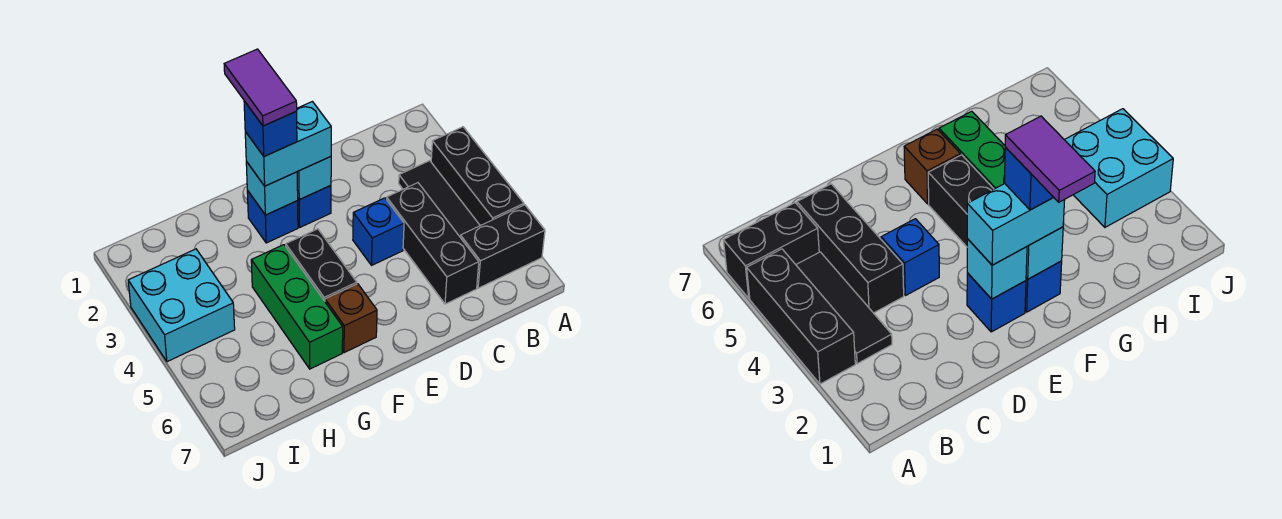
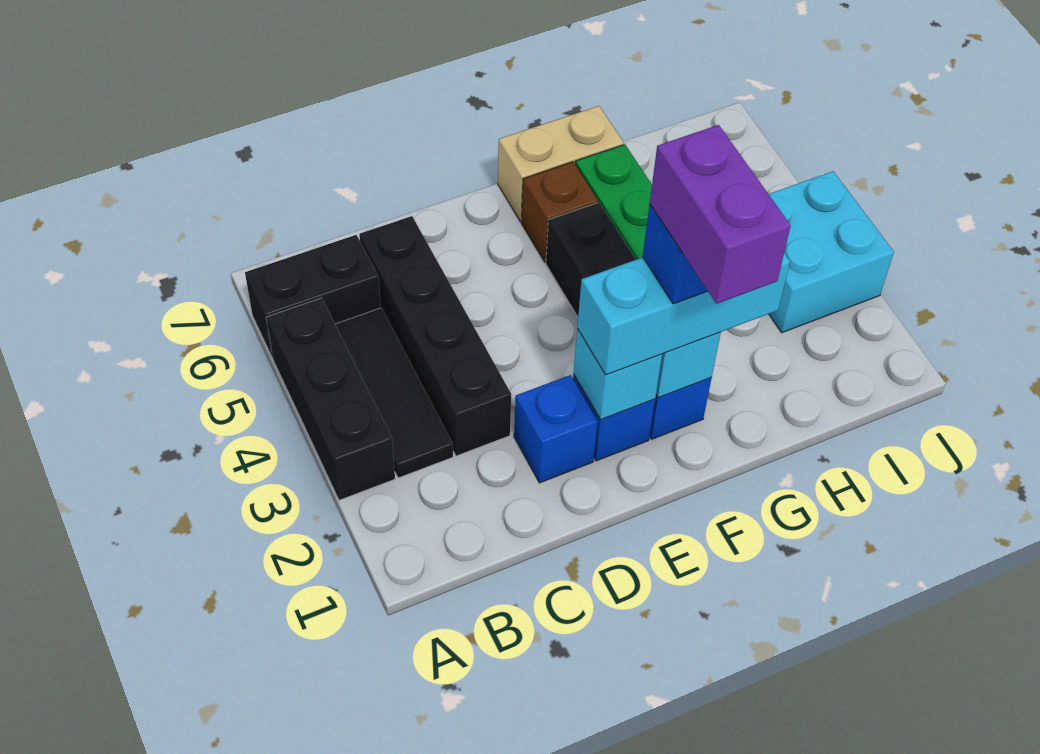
black brick C4:C6 level 1 -> black brick C3:C6 level 1
blue brick D4 level 1 -> blue brick D2 level 1
cyan brick E2:F2 level 3 -> cyan brick E2:G2 level 3
purple tile F1:F2 level 5 -> purple brick F1:F2 level 5
none -> tan brick F7:G7 level 1

